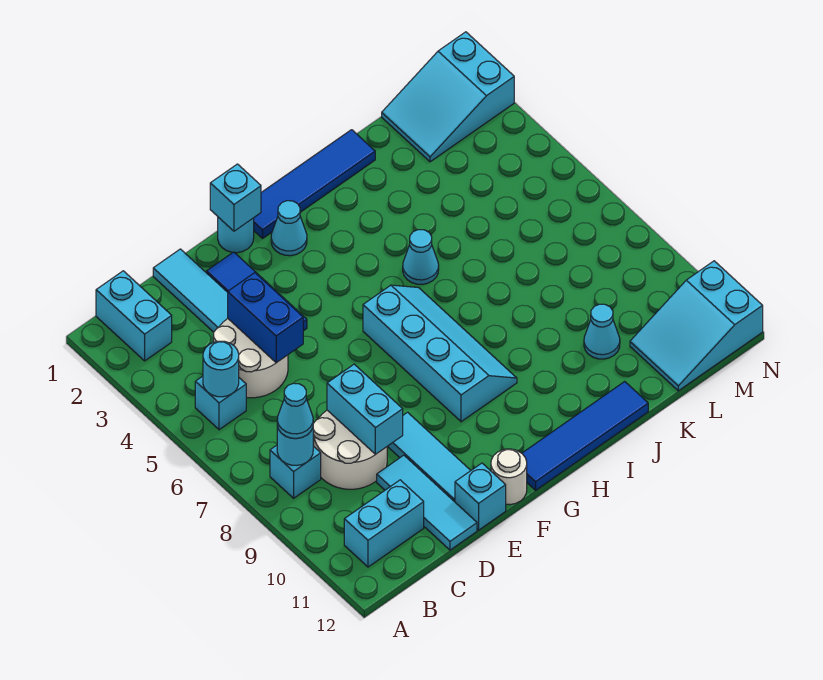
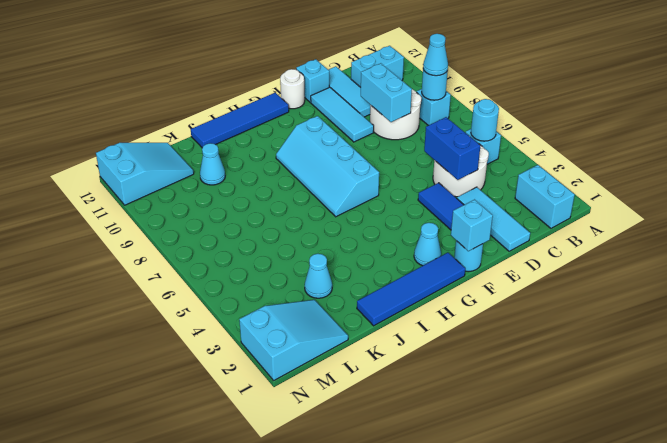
cyan cone I5 level 1 -> cyan cone K3 level 1

